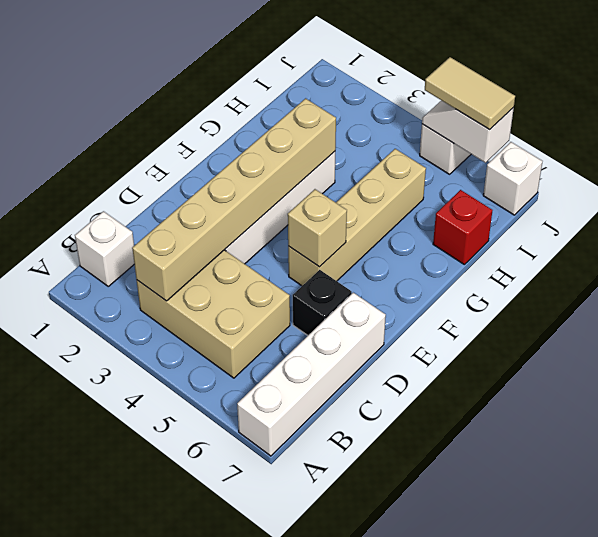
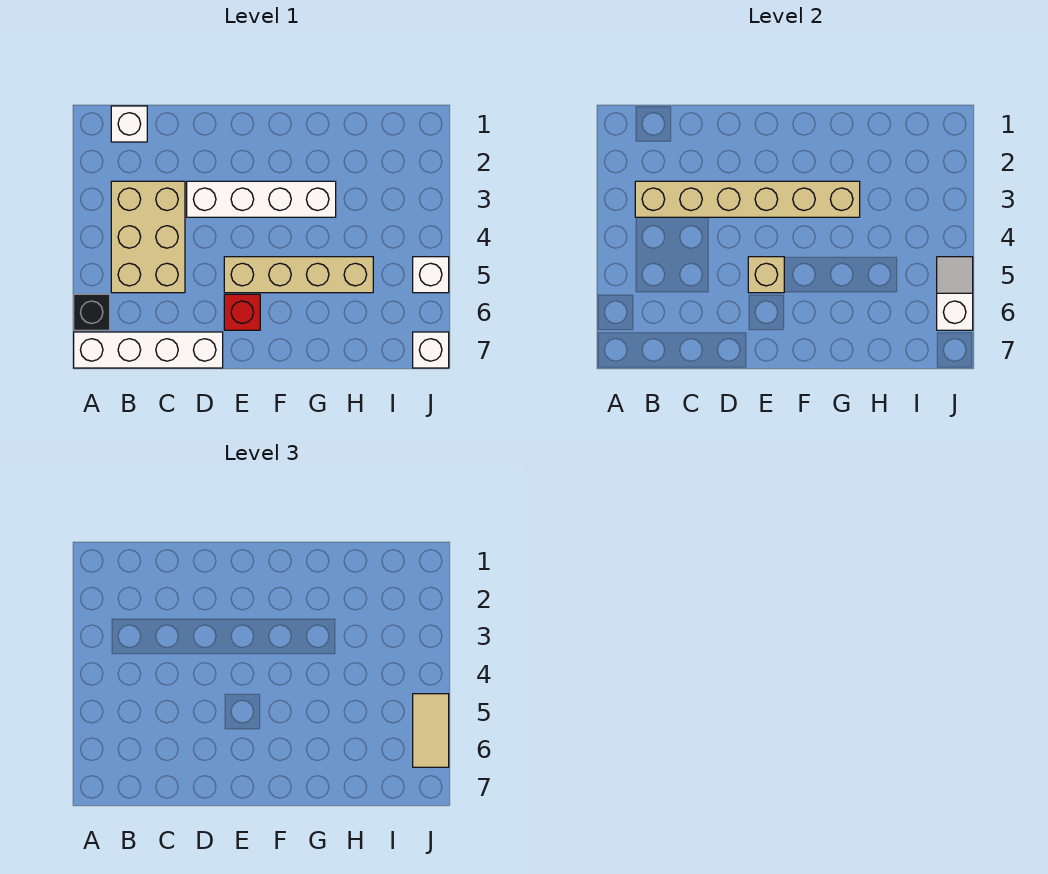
black brick D6 level 1 -> black brick A6 level 1
red brick H7 level 1 -> red brick E6 level 1

